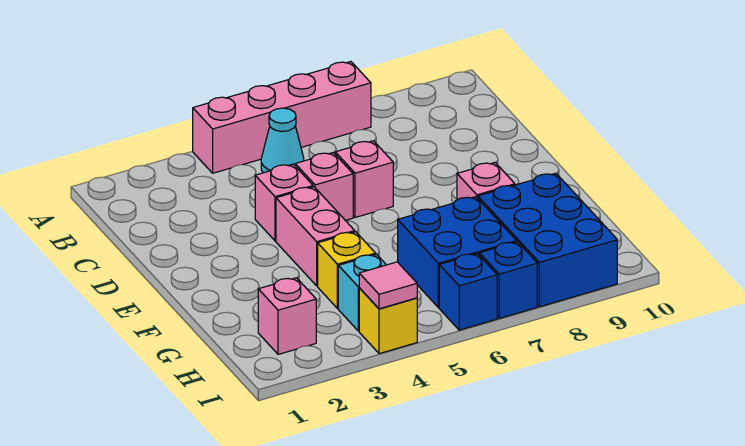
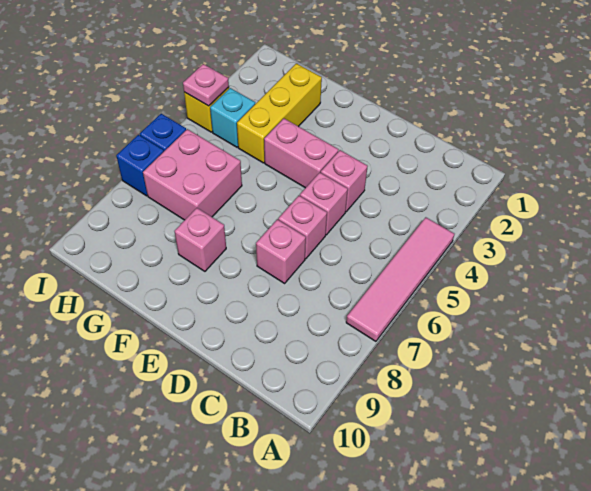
pink brick A4:A7 level 1 -> pink tile A4:A7 level 1
cyan cone B5 level 1 -> none
yellow brick G4 level 1 -> yellow brick G2:G4 level 1
blue brick G6:H7 level 1 -> pink brick G6:H7 level 1
blue brick G8:I9 level 1 -> none
pink brick H2 level 1 -> pink brick D7 level 1
pink tile I4 level 2 -> pink plate I4 level 2

